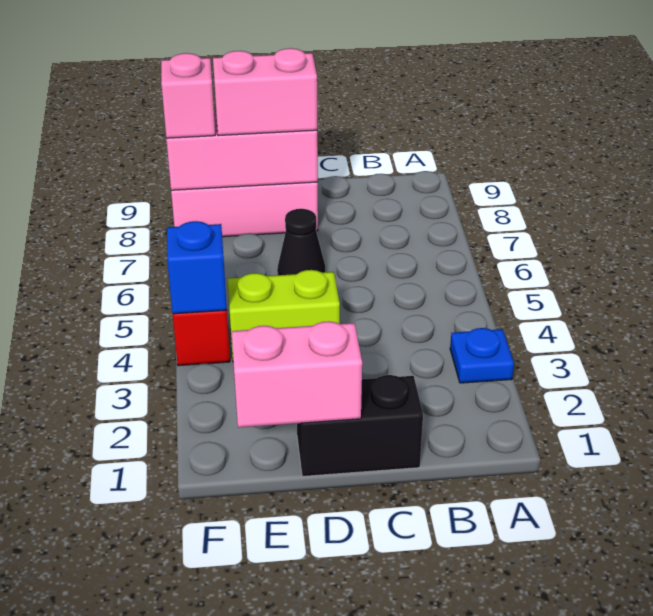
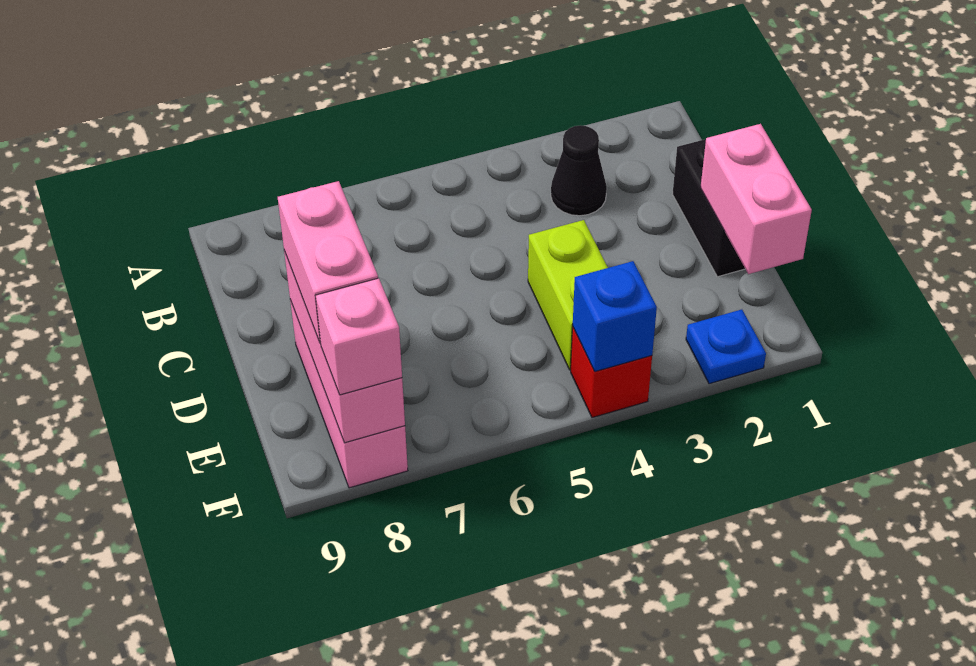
blue plate A3 level 1 -> blue plate F2 level 1
black cone D6 level 1 -> black cone B3 level 1

